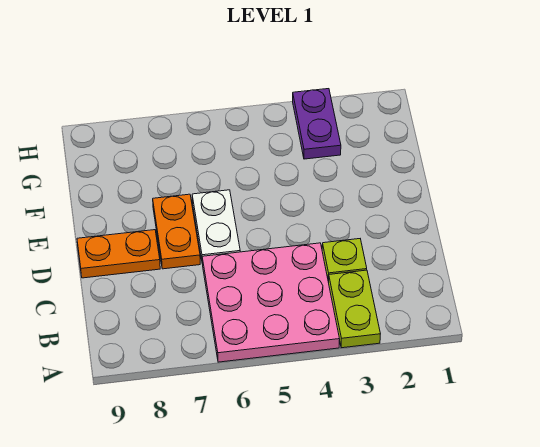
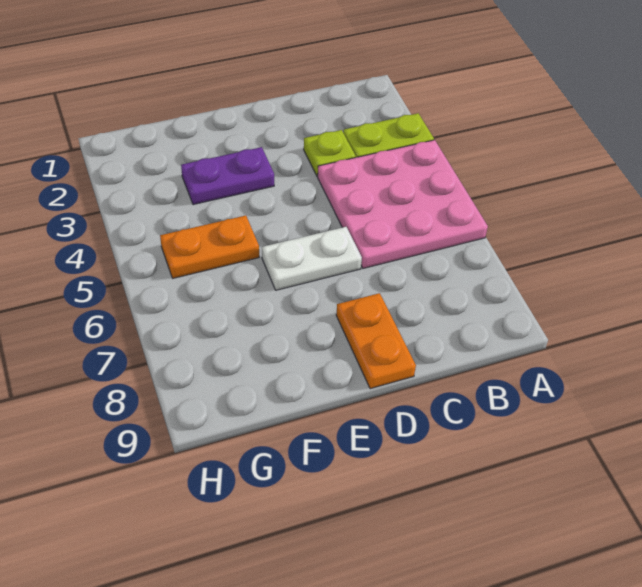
orange plate D7:E7 level 1 -> orange plate F5:G5 level 1
purple plate G3:H3 level 1 -> purple plate E3:F3 level 1

